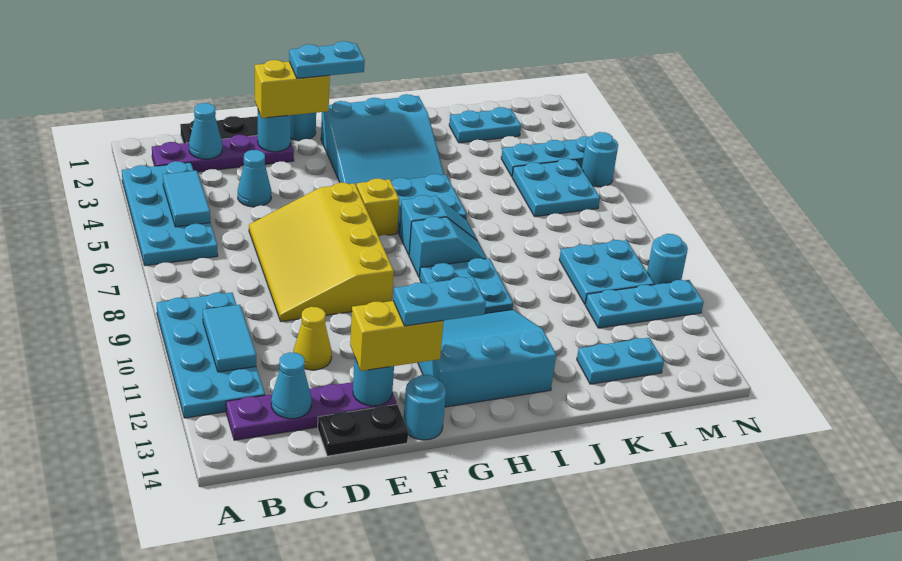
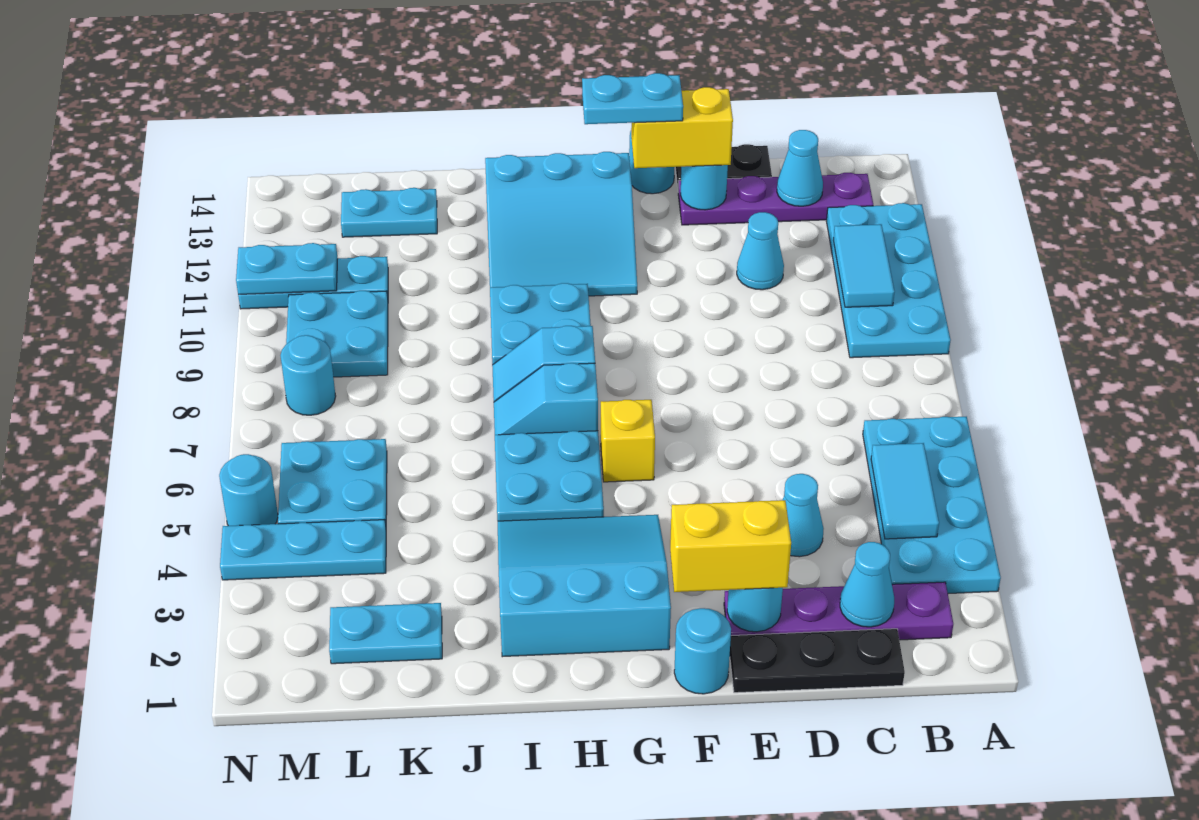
yellow slope D6:F9 level 1 top F -> none
yellow cone D11 level 1 -> cyan cone D11 level 1
cyan plate F2:G2 level 4 -> cyan plate M11:N11 level 2
cyan round brick N10 level 1 -> cyan round brick M8 level 1

